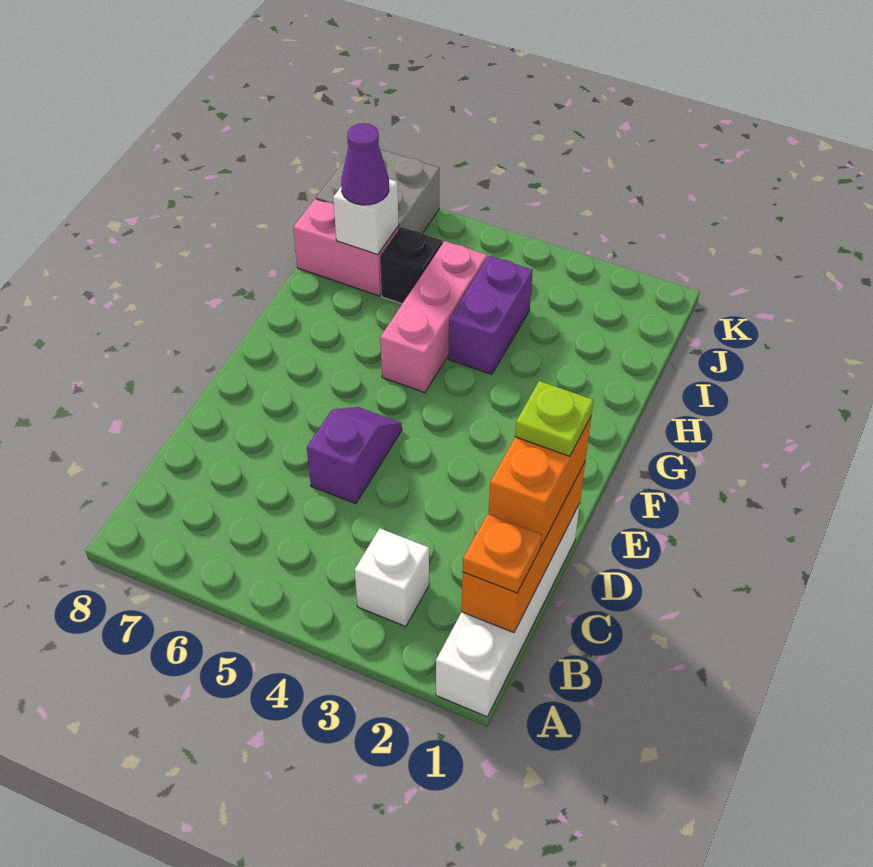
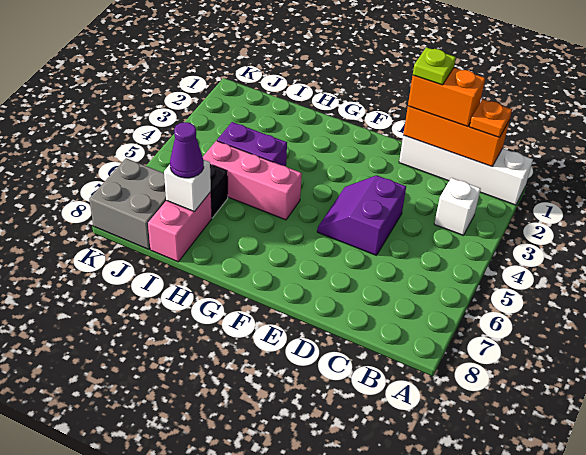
purple slope D5:E5 level 1 top D -> purple slope D4:E5 level 1 top D

